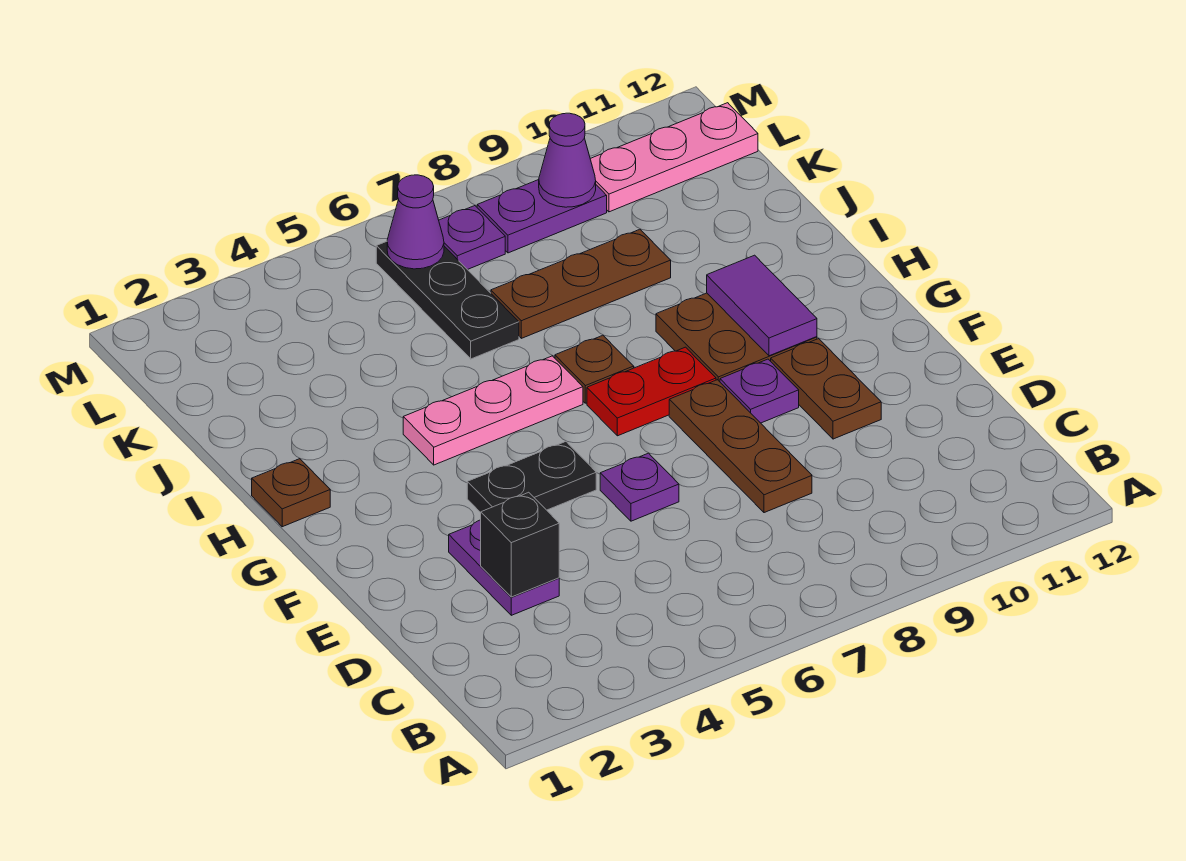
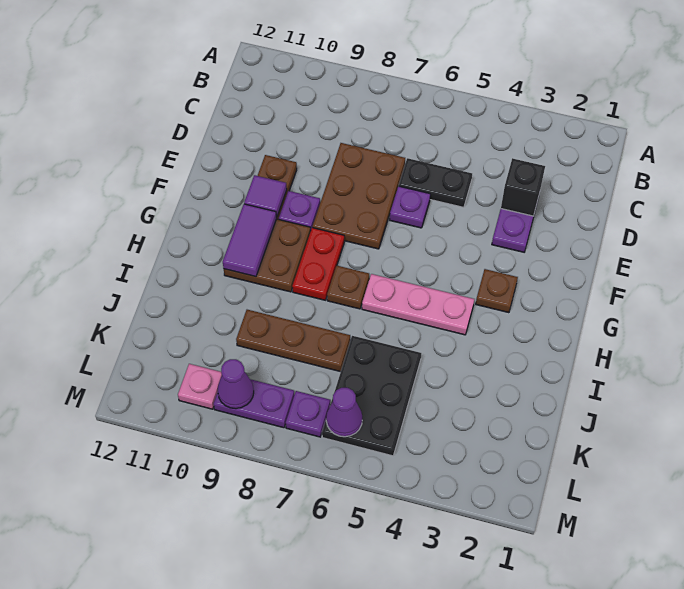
brown plate D8:F8 level 1 -> brown plate D7:F8 level 1
black plate F4:F5 level 1 -> black plate D5:D6 level 1
none -> purple tile F10 level 2
red plate G7:G8 level 1 -> red plate G8:H8 level 1
brown plate H1 level 1 -> brown plate G3 level 1
black plate J6:L6 level 1 -> black plate J5:L6 level 1
pink plate L10:L12 level 1 -> pink plate L10 level 1

